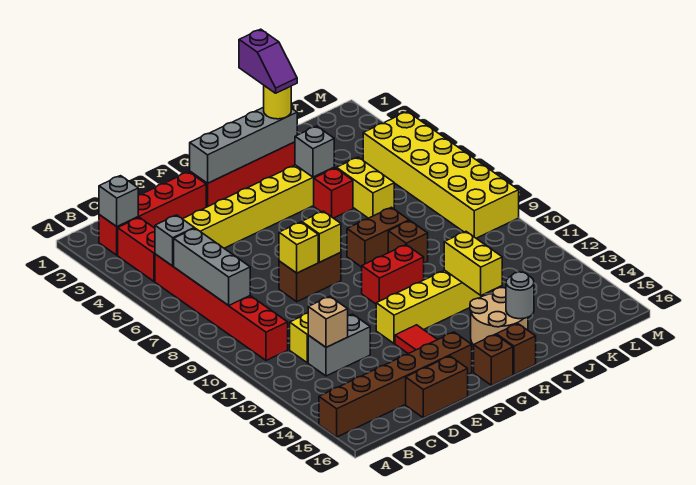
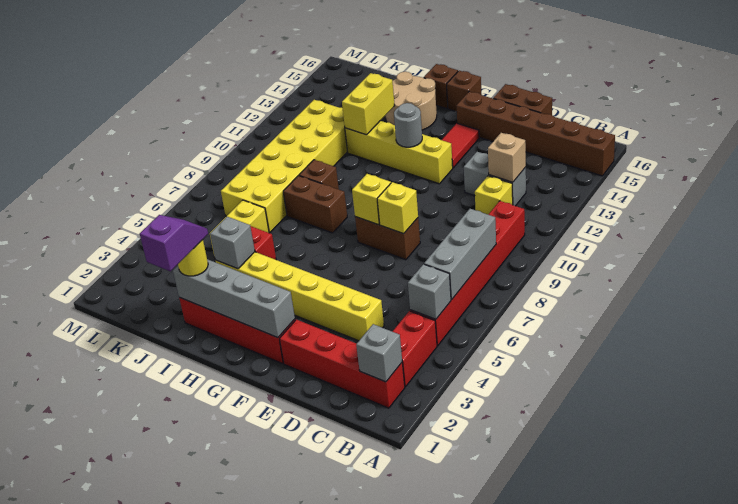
red brick G10:H10 level 1 -> none
grey round brick I15 level 2 -> grey round brick G12 level 2
yellow brick L4:M9 level 1 -> yellow brick J7:K12 level 1

